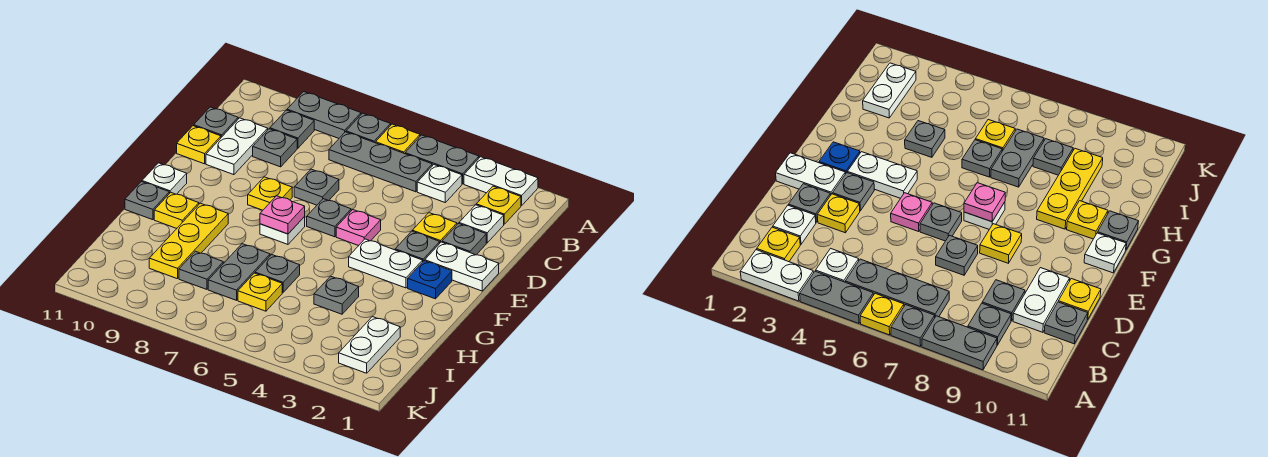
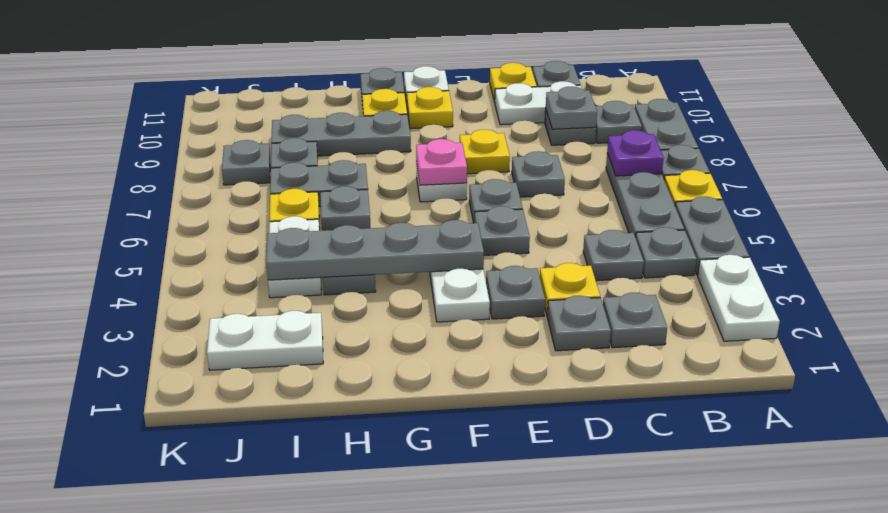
yellow plate B2 level 1 -> yellow plate F10 level 1
white plate B4 level 1 -> grey plate B4 level 1
none -> purple plate B7 level 2
white plate C2 level 1 -> grey plate C2 level 1
none -> grey plate C4 level 1
none -> grey plate C9 level 2
white plate E1:E2 level 1 -> white plate I4:I5 level 1
pink plate E5 level 1 -> grey plate E5 level 1
blue plate F2 level 1 -> none
none -> grey plate F4:I4 level 2
yellow plate G9:I9 level 1 -> grey plate G9:I9 level 1
none -> grey plate J8 level 1

